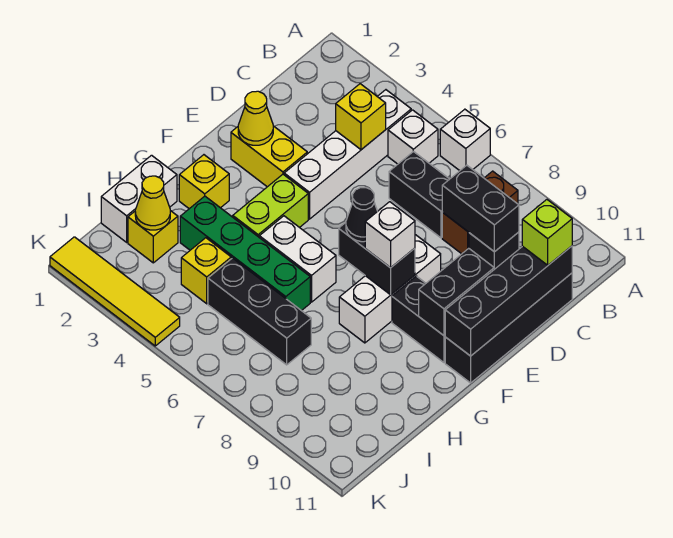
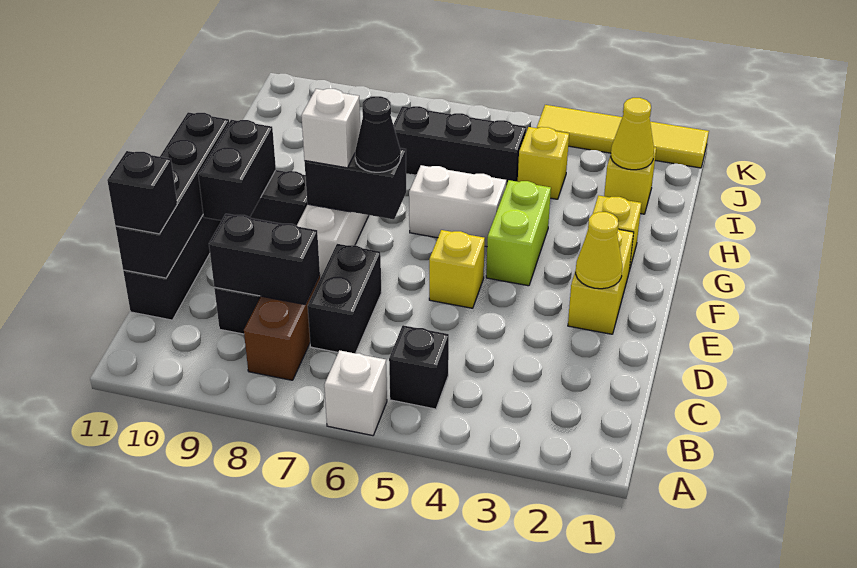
white brick B4:E4 level 1 -> none
white brick B5 level 1 -> black brick B5 level 1
yellow brick C4 level 2 -> yellow brick E5 level 1
black brick C6:C7 level 1 -> black brick C7:D7 level 1
lime brick C11 level 3 -> black brick C11 level 3
yellow brick E2:E3 level 1 -> yellow brick E2:F2 level 1
white brick H1:I1 level 1 -> none
green brick H3:H6 level 1 -> none

